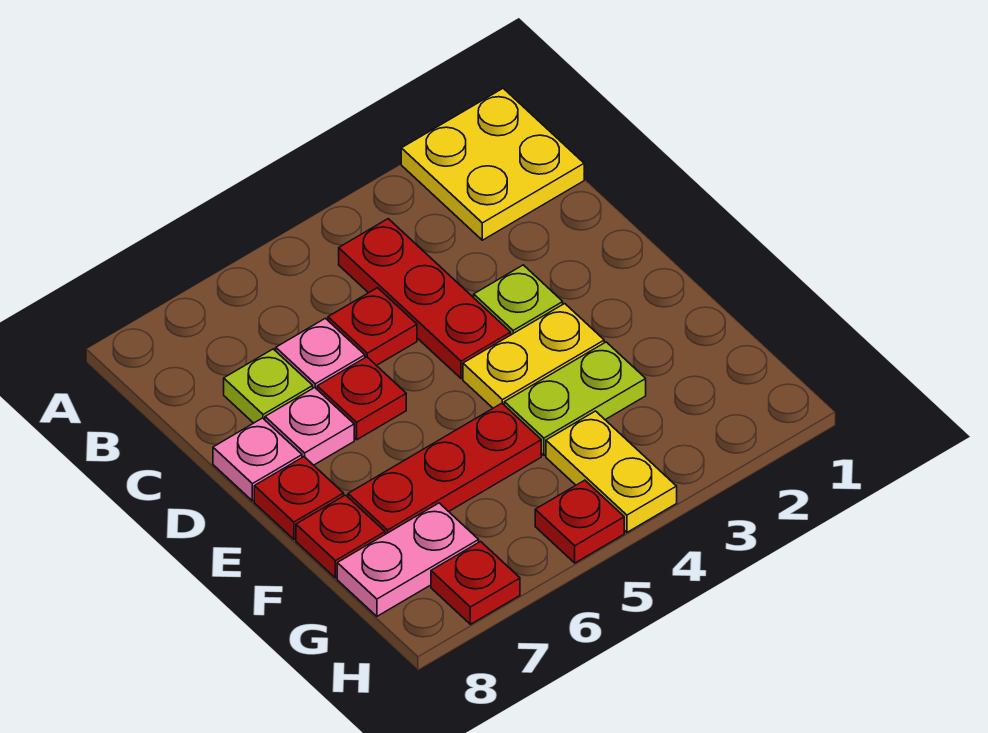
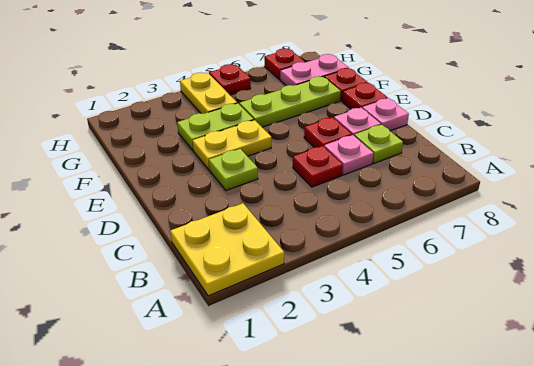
red plate B4:D4 level 1 -> none
red plate F5:F7 level 1 -> lime plate F5:F7 level 1

